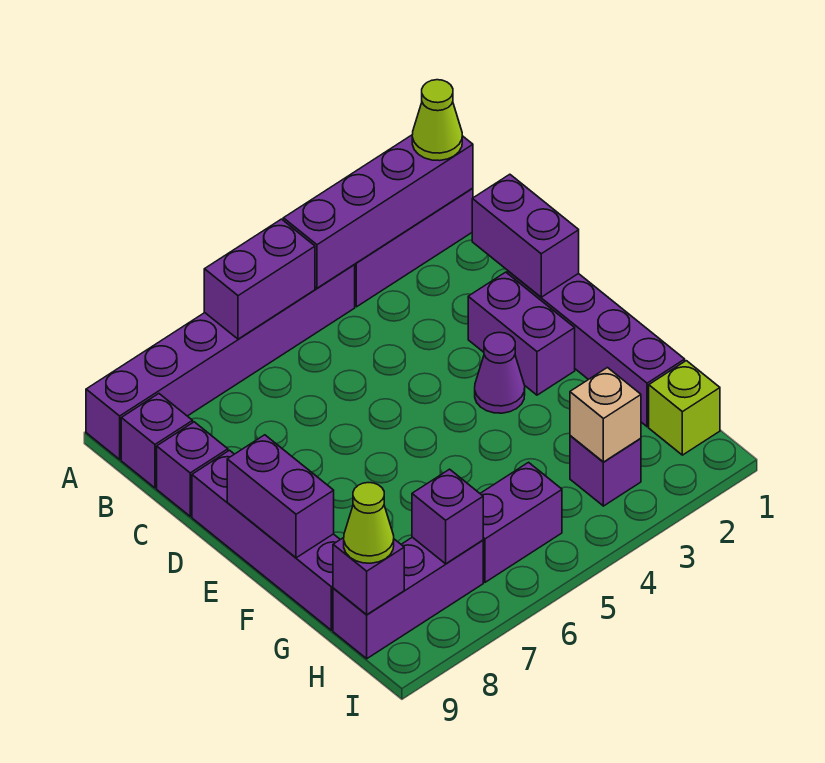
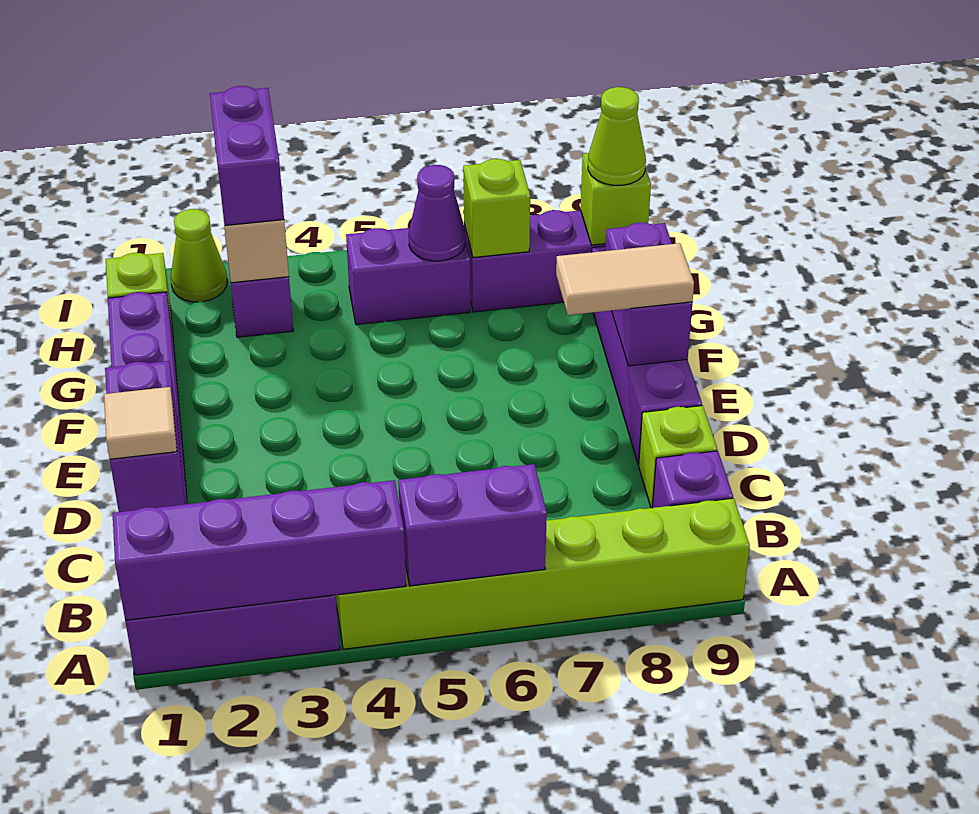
lime cone A1 level 3 -> lime cone I2 level 1
purple brick A4:A9 level 1 -> lime brick A4:A9 level 1
none -> tan tile C1 level 3
purple brick C9 level 1 -> lime brick C9 level 1
purple brick D2:E2 level 1 -> purple brick H3:I3 level 3
purple cone E3 level 1 -> purple cone H6 level 2
none -> tan tile E8:E9 level 3
purple brick H7 level 2 -> lime brick H7 level 2
purple brick H9 level 2 -> lime brick H9 level 2

